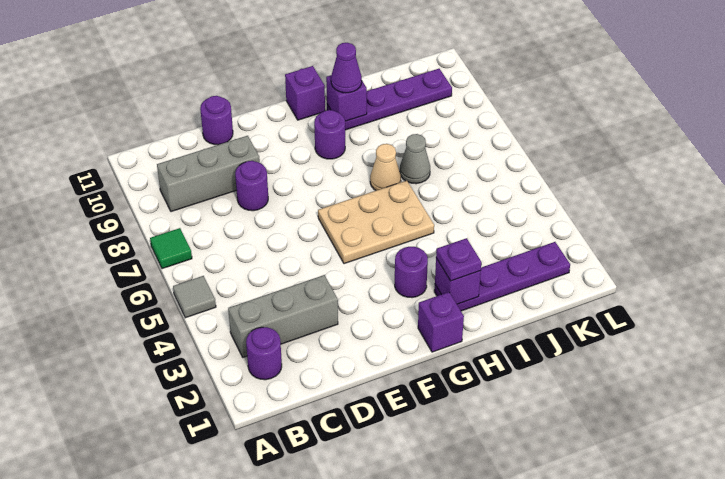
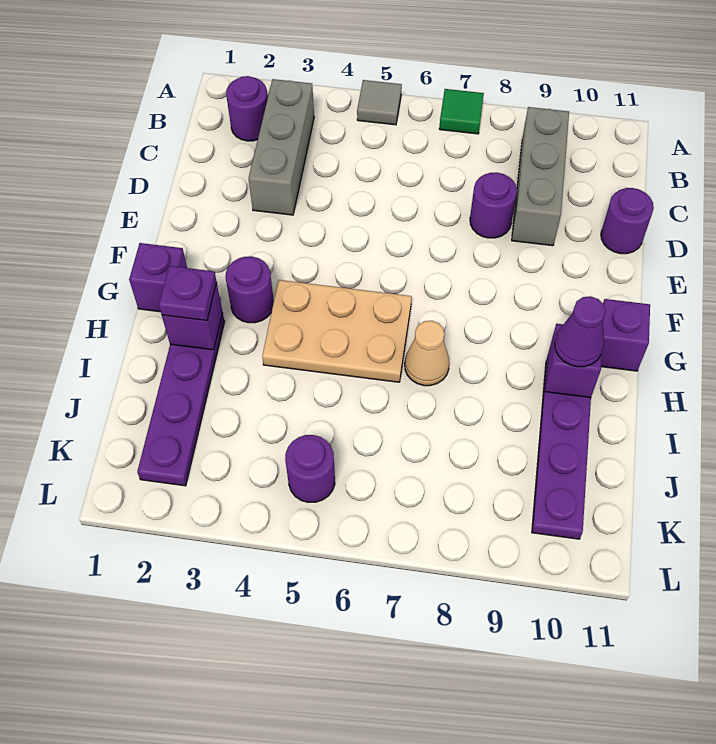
tan plate F5:H6 level 1 -> tan plate G4:H6 level 1
purple round brick G9 level 1 -> purple round brick K5 level 1
grey cone I7 level 1 -> none

